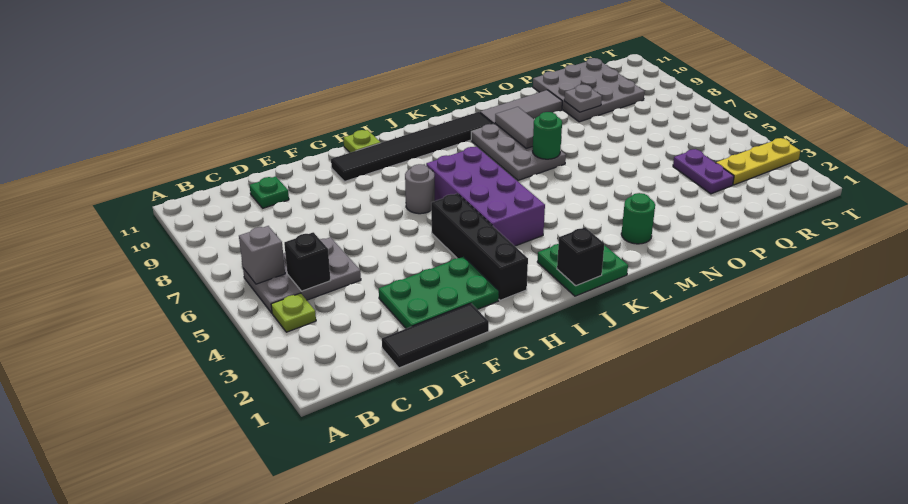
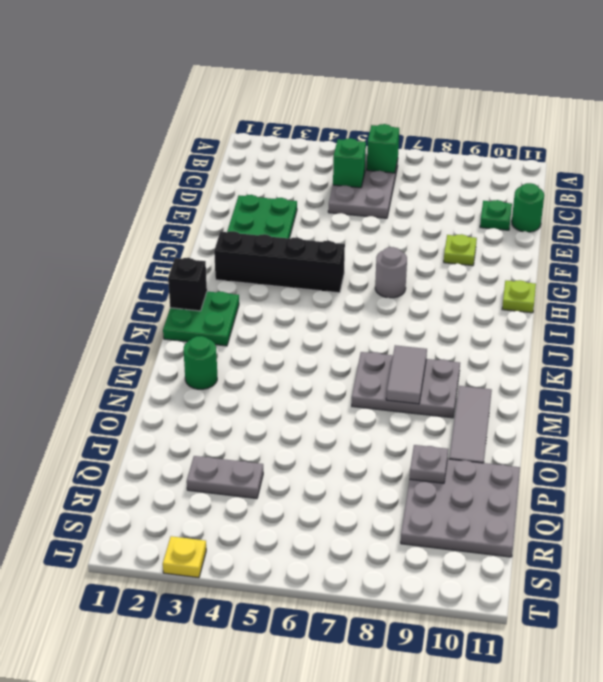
lime plate B4 level 1 -> lime plate F9 level 1
grey brick B6 level 2 -> green brick B6 level 2
black brick C5 level 2 -> green brick C5 level 2
black tile D1:F1 level 1 -> none
black tile G10:L10 level 1 -> none
purple brick I4:J7 level 1 -> none
green round brick M7 level 2 -> green round brick D11 level 1
grey tile M8:M9 level 2 -> grey tile L8:M8 level 2
purple plate Q3:Q4 level 1 -> grey plate Q3:Q4 level 1
yellow plate R3:T3 level 1 -> yellow plate T3 level 1

